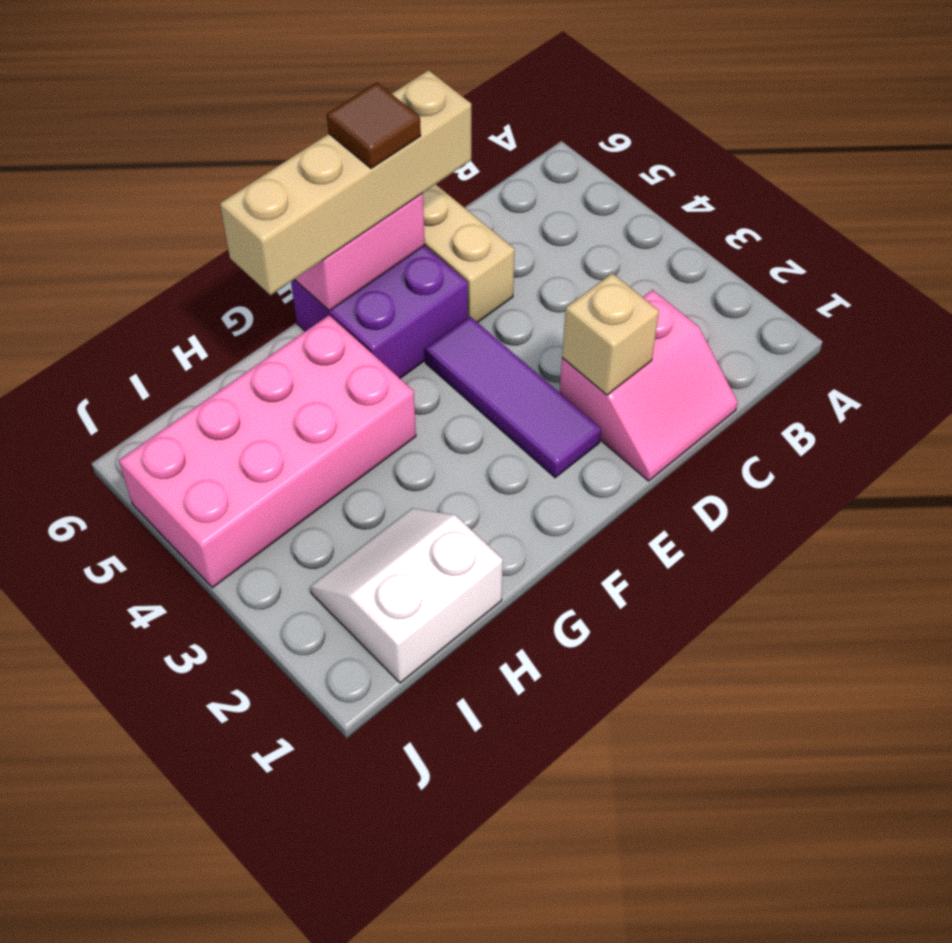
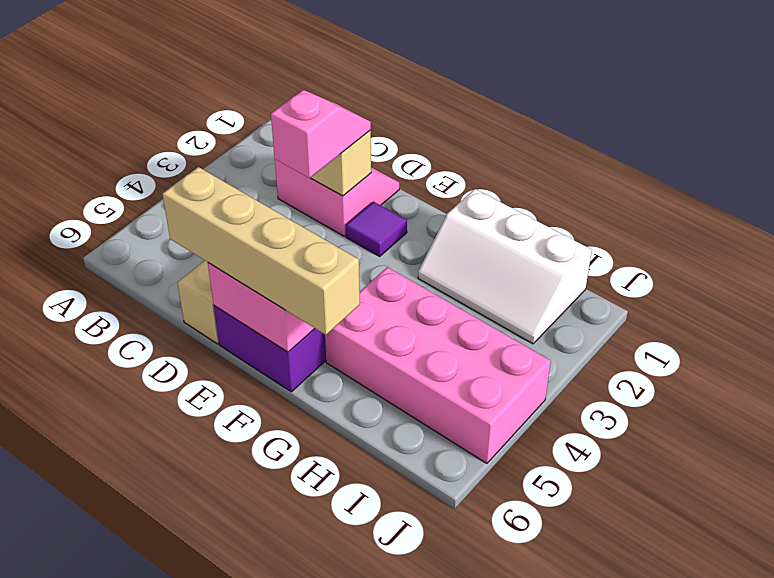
none -> pink slope D2:D3 level 3 top 3
purple tile E2:E4 level 1 -> purple tile E2 level 1
brown tile E6 level 4 -> none
white slope H1:I2 level 1 top 1 -> white slope G1:I2 level 1 top 1

